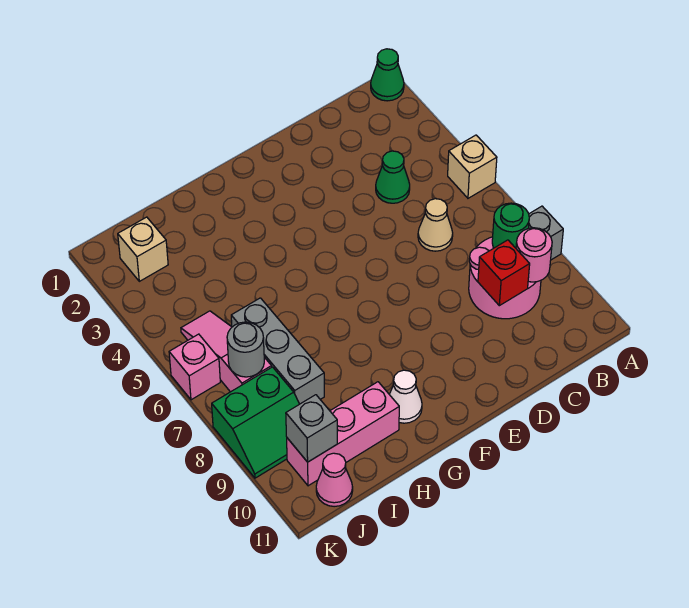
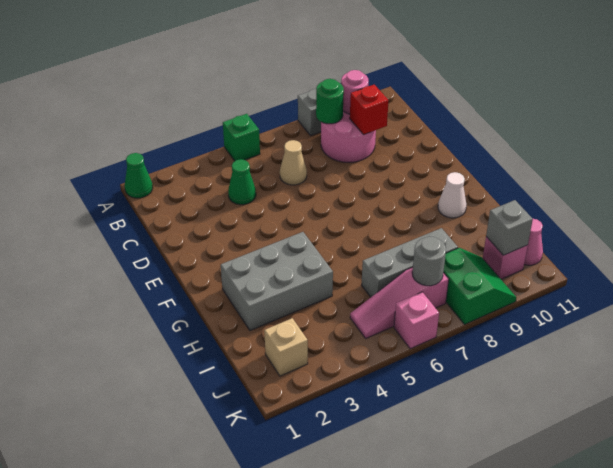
tan brick A5 level 1 -> green brick A5 level 1
none -> grey brick G2:H4 level 1
pink brick H10:J10 level 1 -> pink brick J10 level 1

